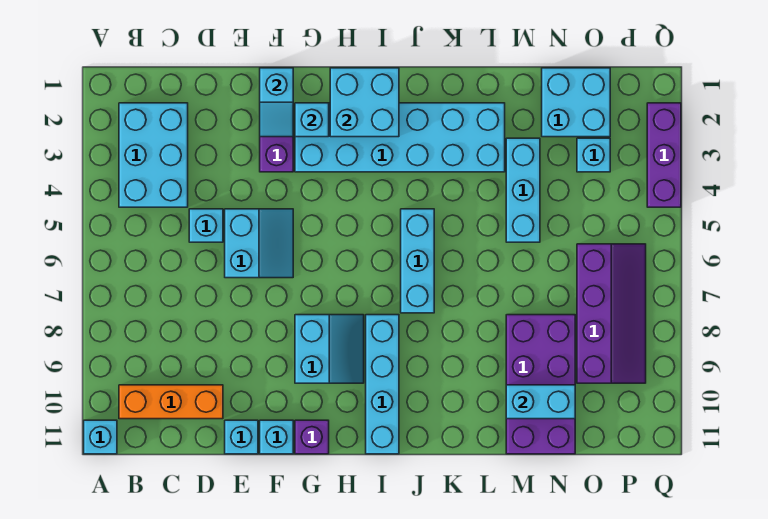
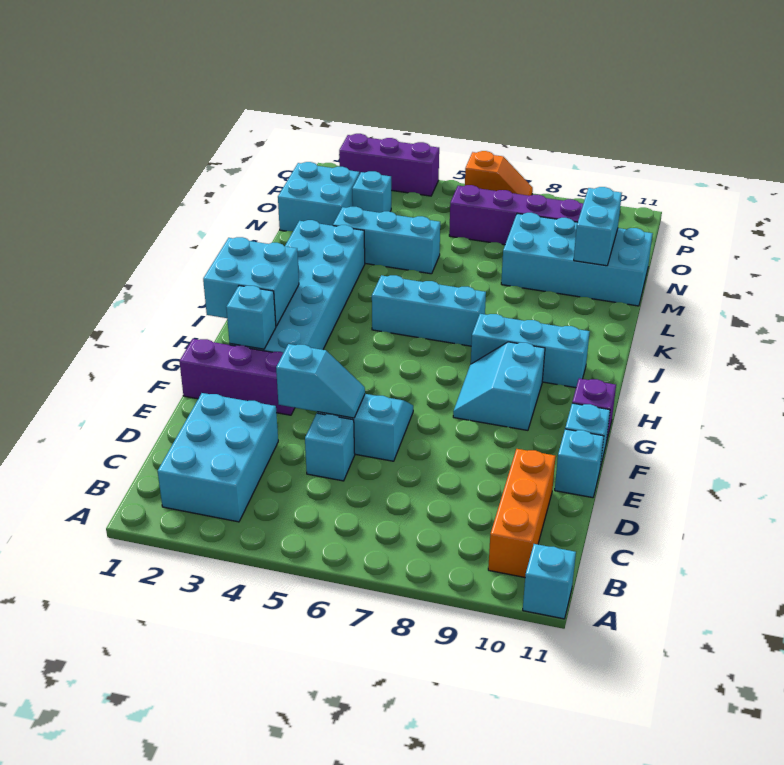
cyan brick B2:C4 level 1 -> cyan brick B2:D3 level 1
cyan slope F1:F2 level 2 top 1 -> cyan slope E4:E5 level 2 top 4
cyan slope G8:H9 level 1 top G -> cyan slope G8:H9 level 1 top 9
cyan brick I8:I11 level 1 -> cyan brick I8:I10 level 1
purple brick M8:N11 level 1 -> cyan brick M8:N11 level 1
none -> orange slope Q6:Q7 level 1 top 6

